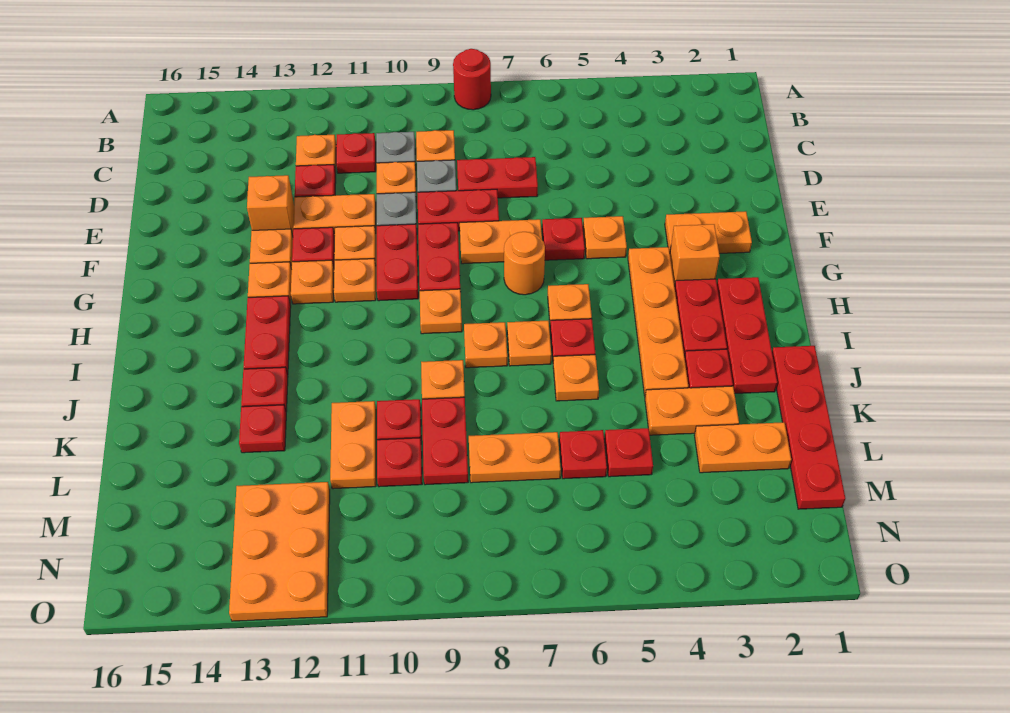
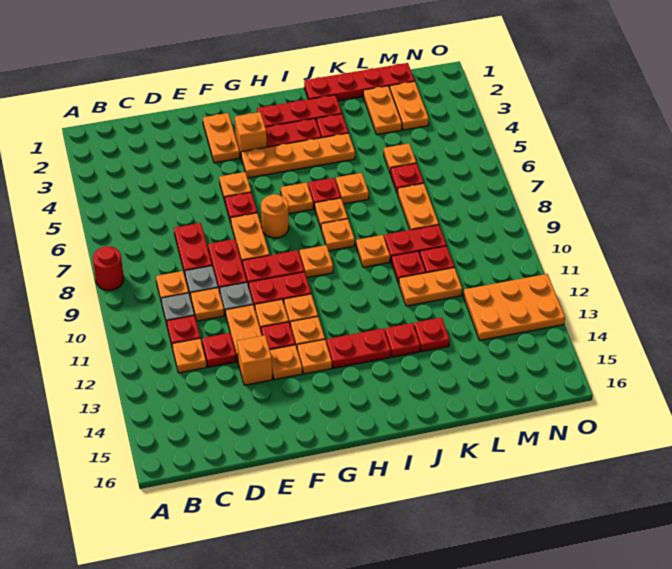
orange plate K3:K4 level 1 -> orange plate M2:M3 level 1
red plate L5 level 1 -> orange plate L5 level 1

